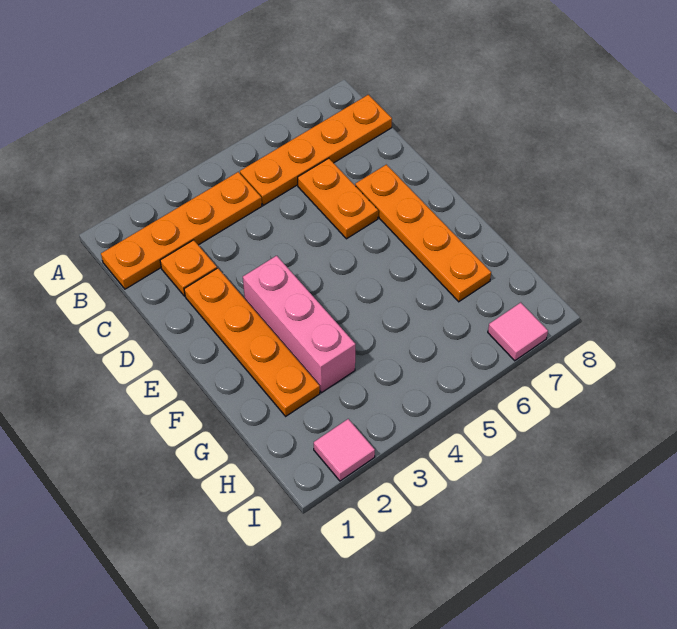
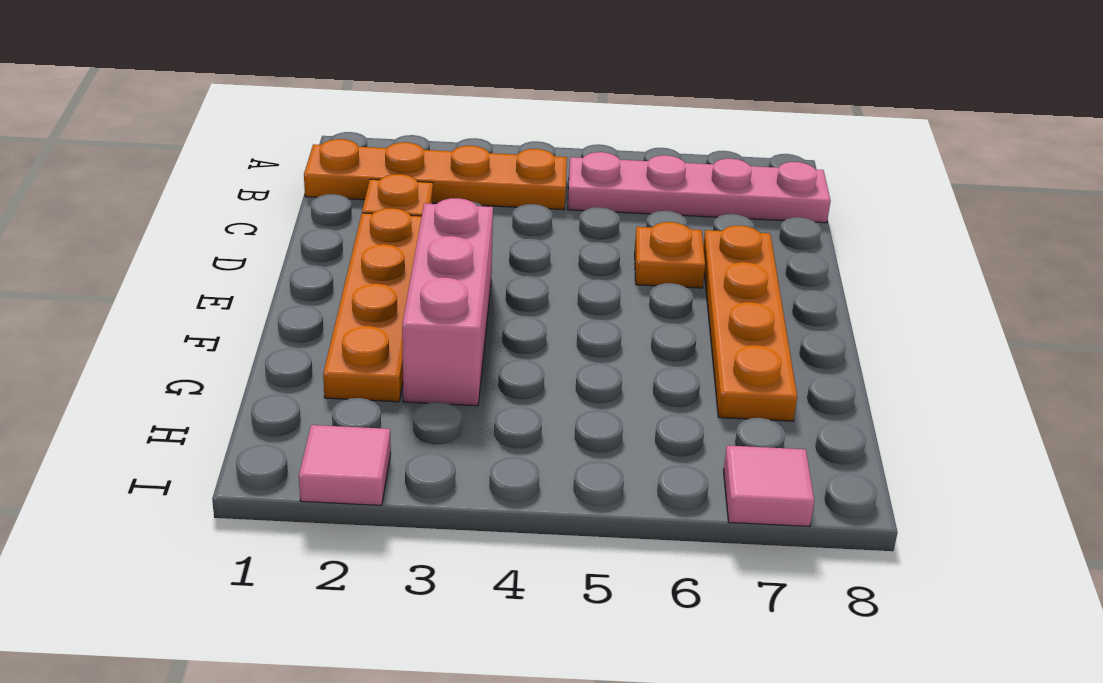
orange plate B5:B8 level 1 -> pink plate B5:B8 level 1
orange plate C6:D6 level 1 -> orange plate D6 level 1

